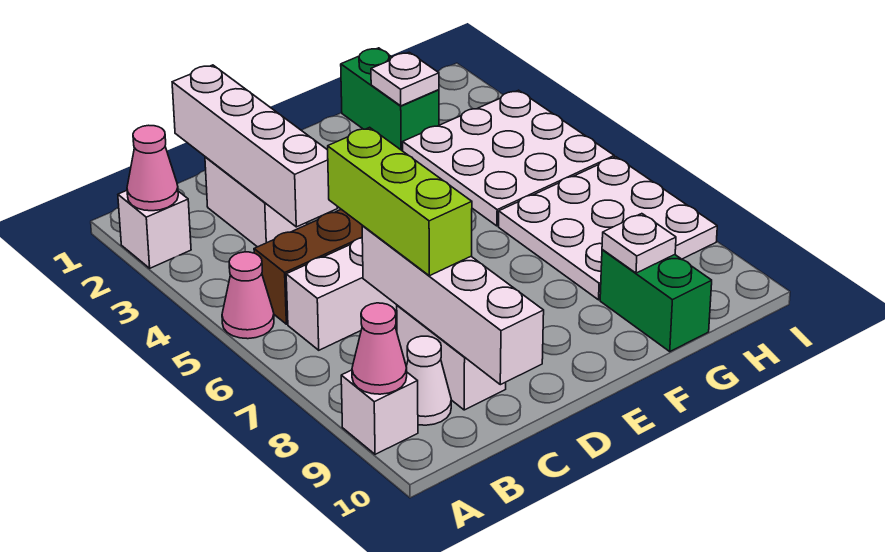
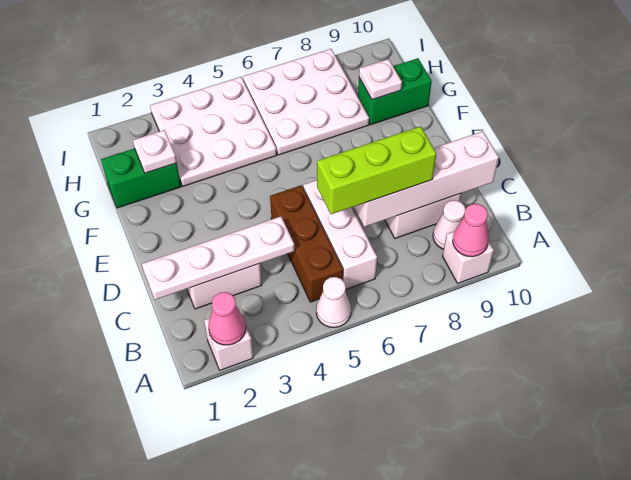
pink cone A5 level 1 -> white cone A5 level 1
white brick C1:C4 level 2 -> white plate C1:C4 level 2

